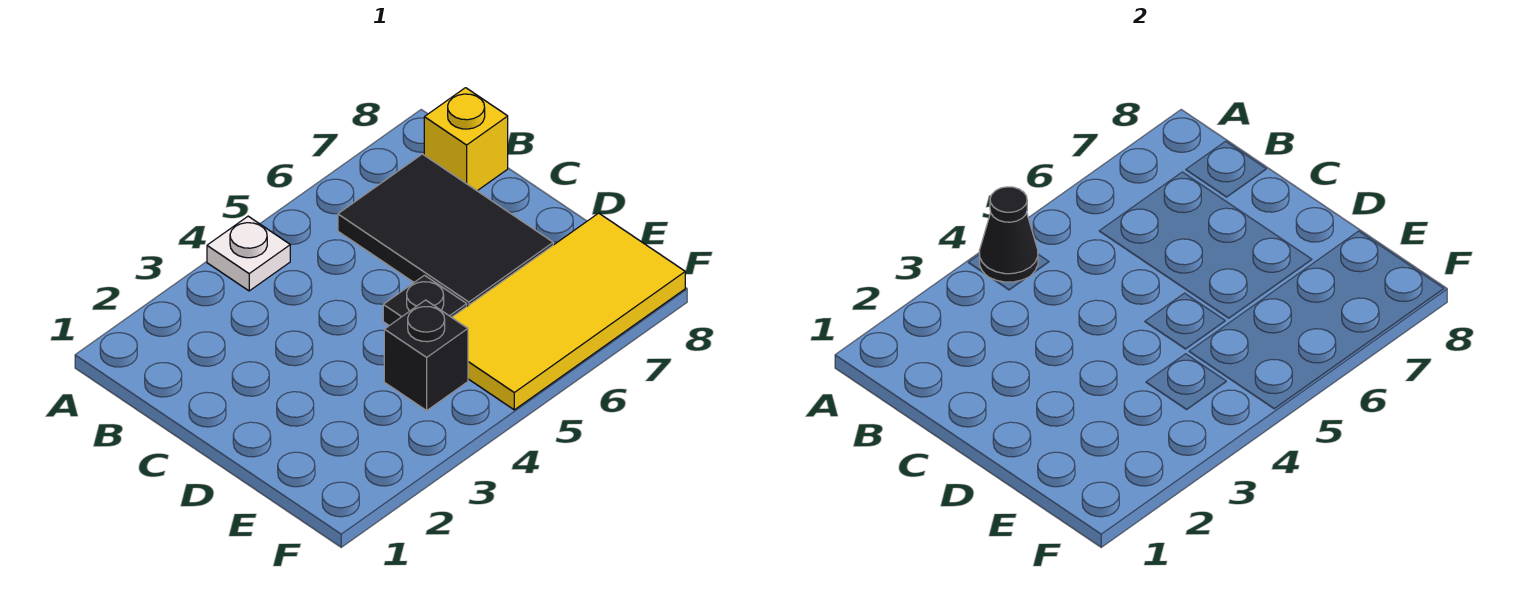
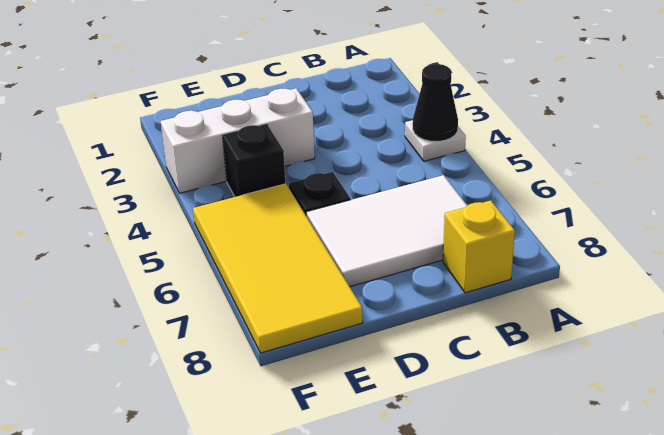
black tile B6:D7 level 1 -> white tile B6:D7 level 1
none -> white brick D3:F3 level 1

